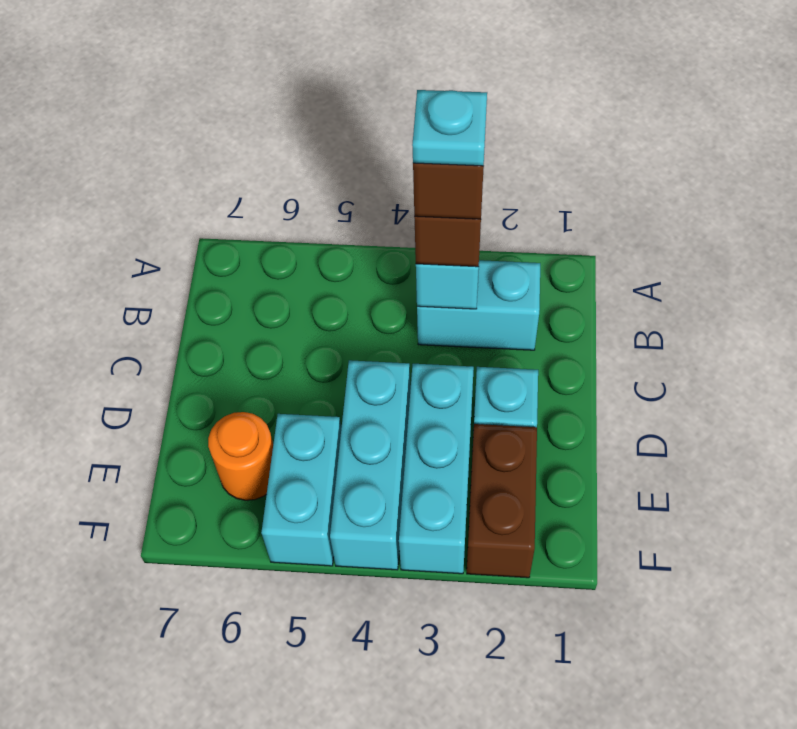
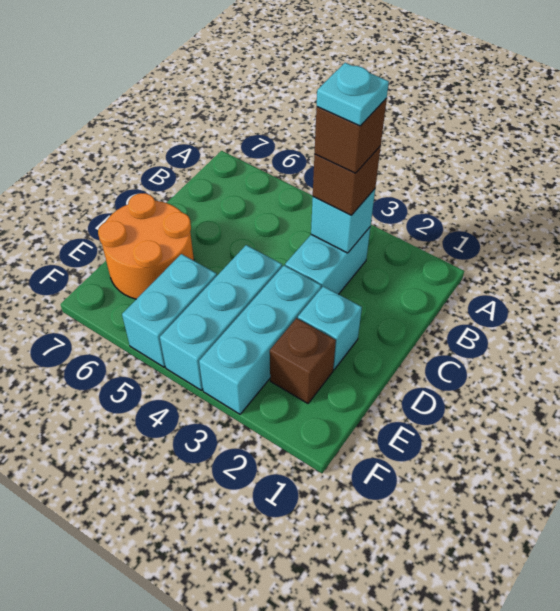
cyan brick B2:B3 level 1 -> cyan brick B3:C3 level 1
brown brick E2:F2 level 1 -> brown brick E2 level 1
orange round brick E6 level 1 -> orange round brick D6:E7 level 1

